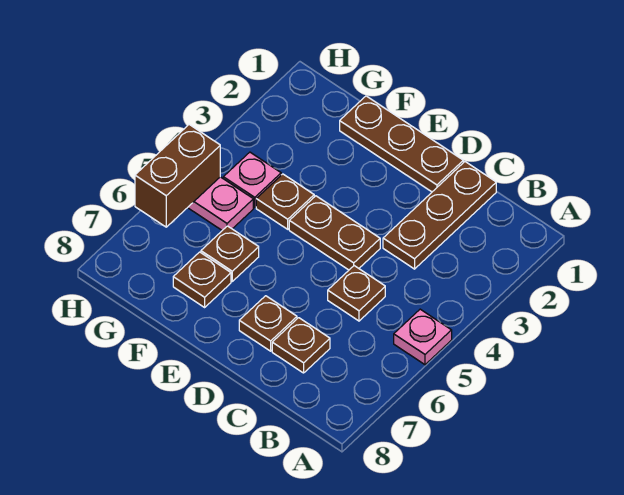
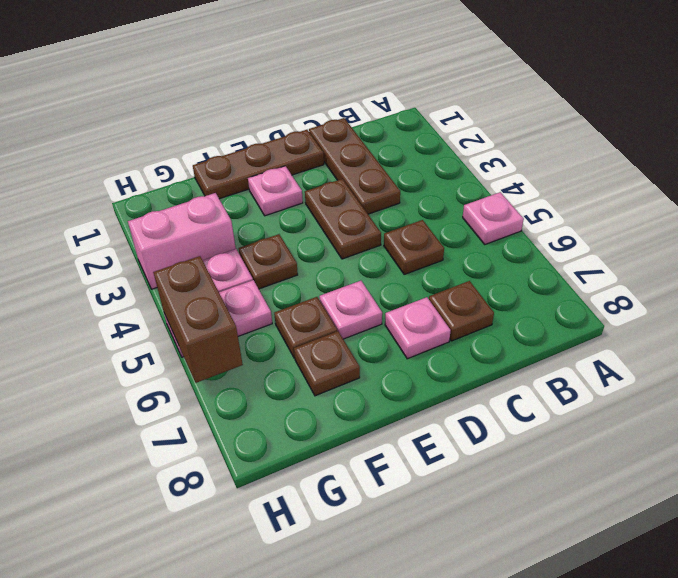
brown plate D4:E4 level 1 -> brown plate D3:D4 level 1
brown plate D7 level 1 -> pink plate D7 level 1
none -> pink plate E2 level 1
none -> pink plate E6 level 1
none -> pink brick G3:H3 level 1

